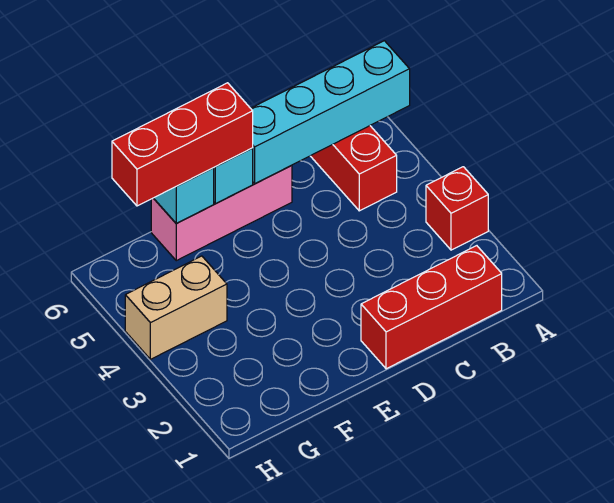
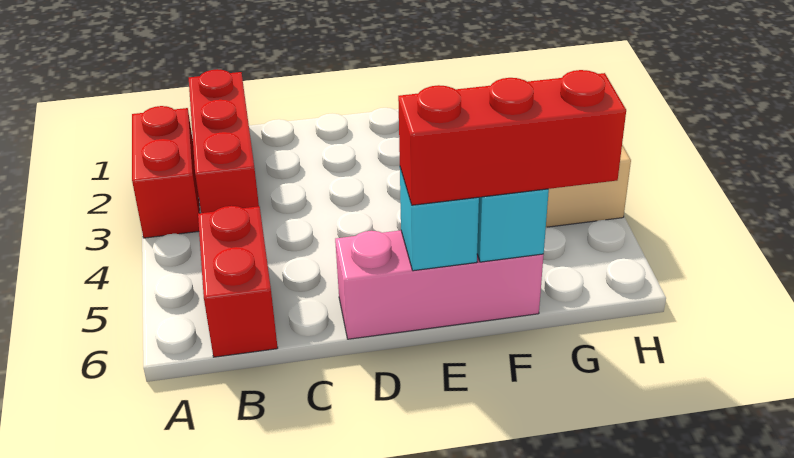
red brick A3 level 1 -> red brick A2:A3 level 1
cyan brick A6:D6 level 2 -> none
red brick B1:D1 level 1 -> red brick B1:B3 level 1

